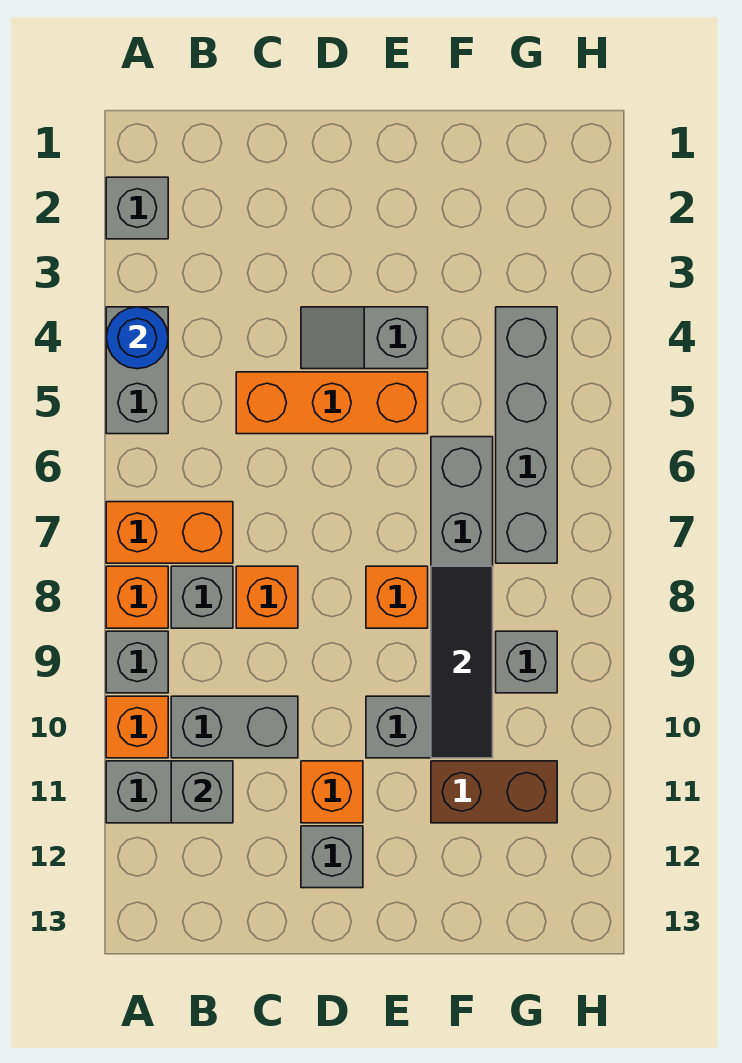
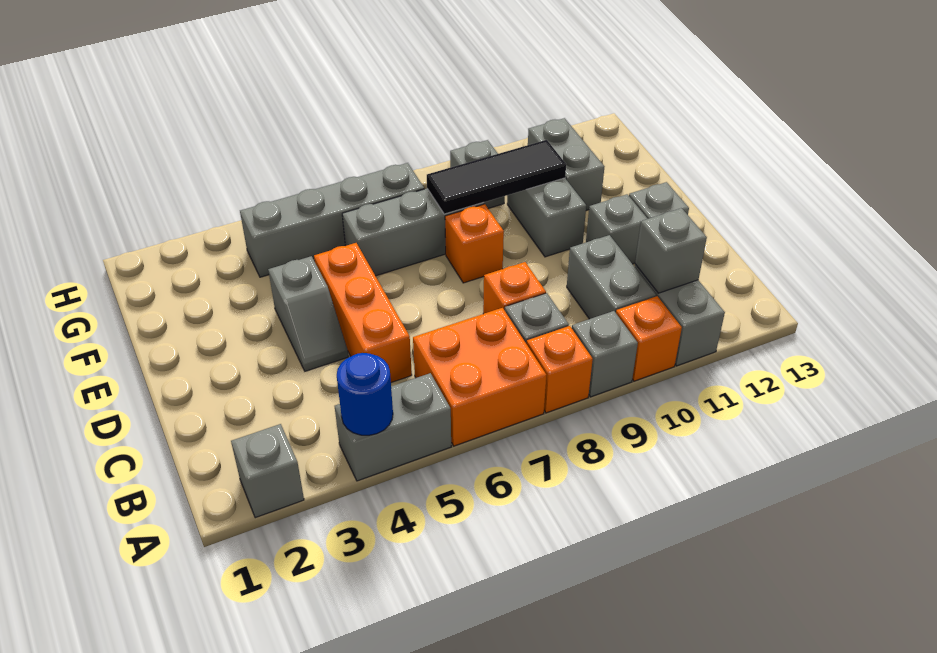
orange brick A7:B7 level 1 -> orange brick A6:B7 level 1
orange brick D11 level 1 -> grey brick D11 level 1
brown brick F11:G11 level 1 -> grey brick F11:G11 level 1

